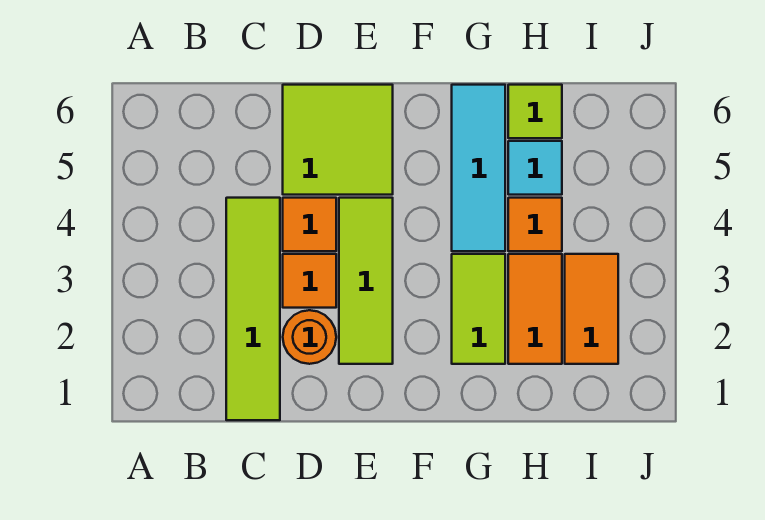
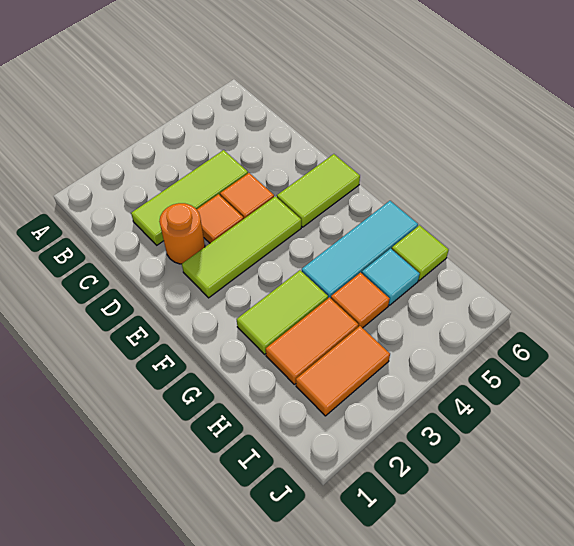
lime tile C1:C4 level 1 -> lime tile C2:C4 level 1
lime tile D5:E6 level 1 -> lime tile E5:E6 level 1

